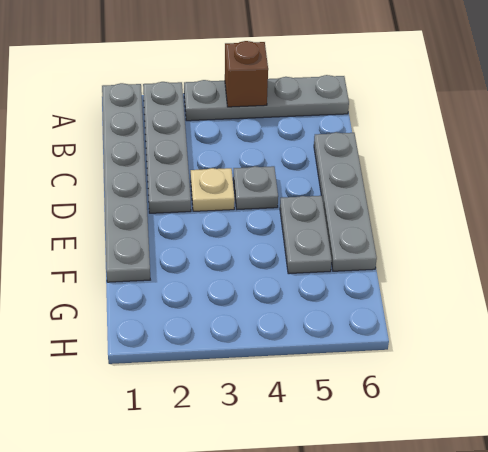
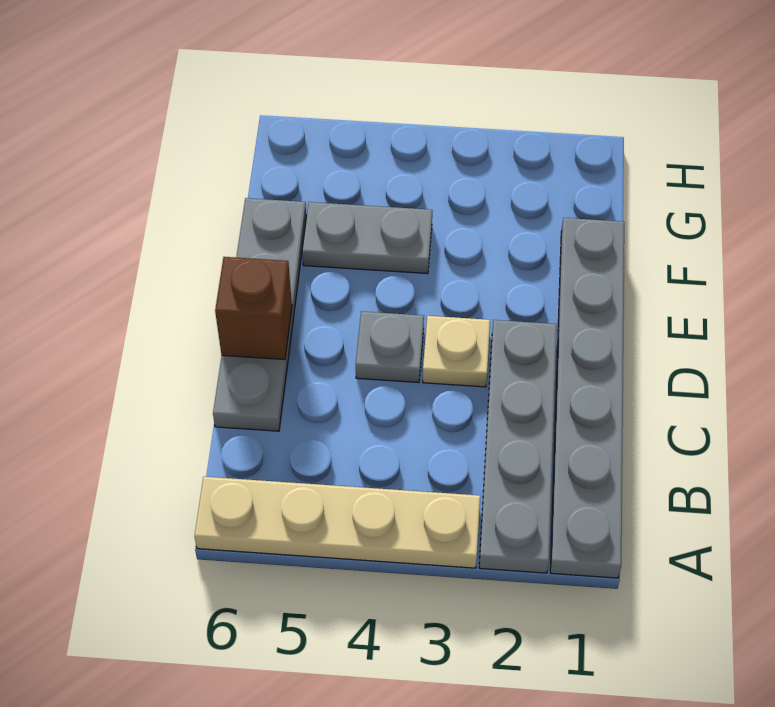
grey plate A3:A6 level 1 -> tan plate A3:A6 level 1
brown brick A4 level 2 -> brown brick D6 level 2
grey plate E5:F5 level 1 -> grey plate F4:F5 level 1

